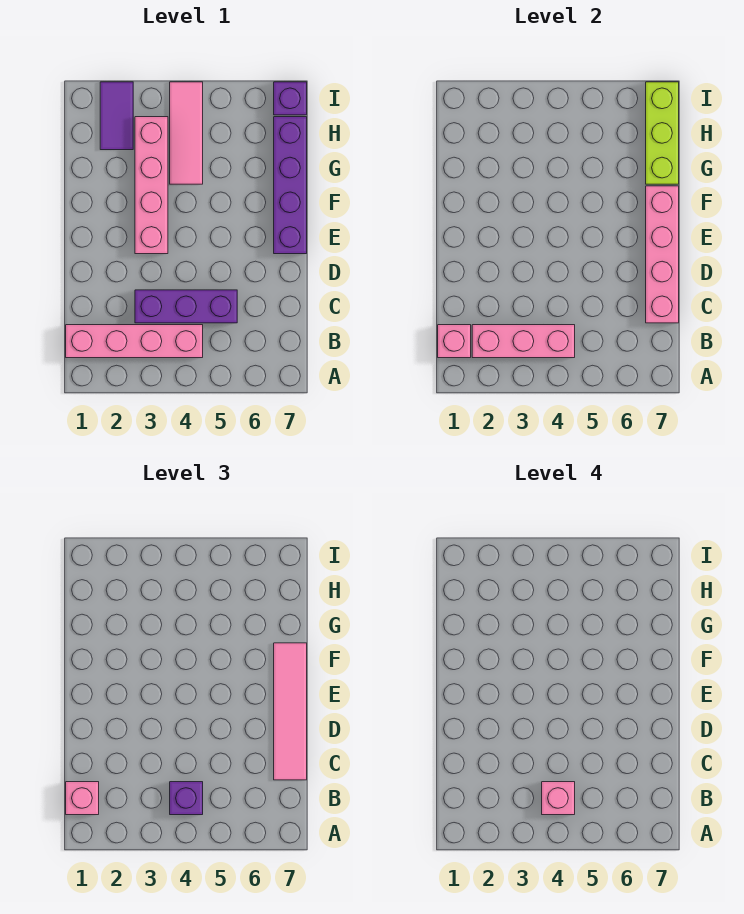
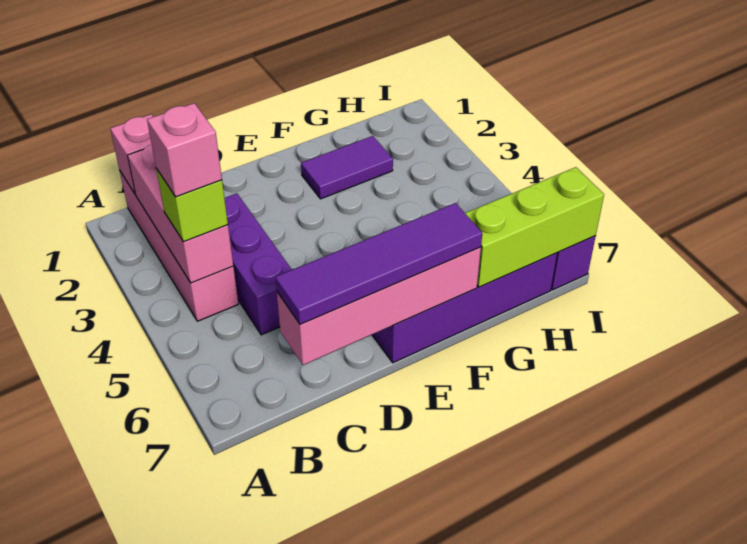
pink brick B1 level 3 -> none
purple brick B4 level 3 -> lime brick B4 level 3
pink tile C7:F7 level 3 -> purple tile C7:F7 level 3
pink brick E3:H3 level 1 -> none
pink tile G4:I4 level 1 -> none
purple tile H2:I2 level 1 -> purple tile F2:G2 level 1

